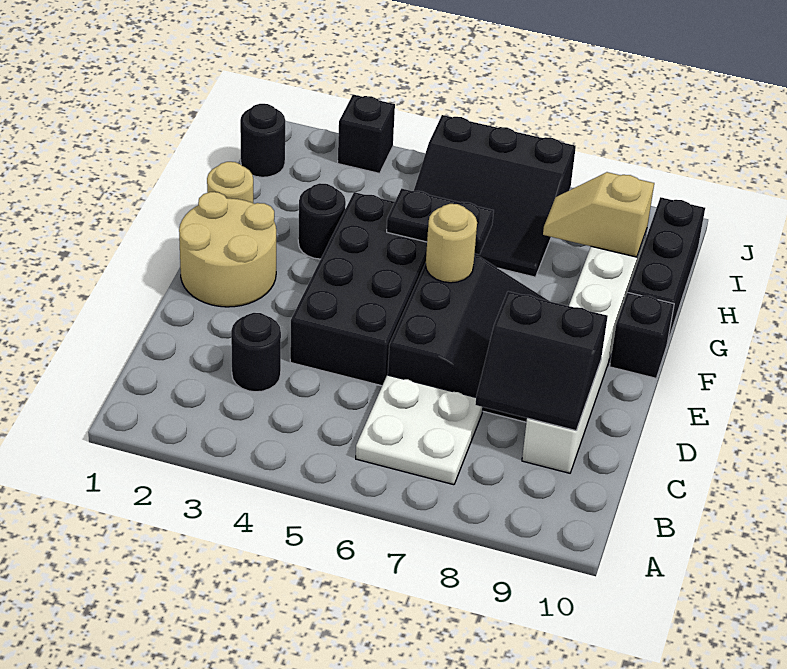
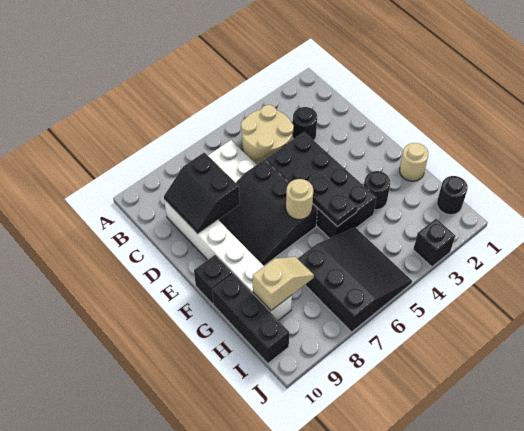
black slope C8:D9 level 2 top D -> black slope C8:D9 level 2 top 8
tan round brick E1:F2 level 1 -> tan round brick B4:C5 level 1
black plate G5:G6 level 2 -> black plate F5:G5 level 2
black slope H5:J7 level 1 top J -> black slope H5:J7 level 1 top 7

